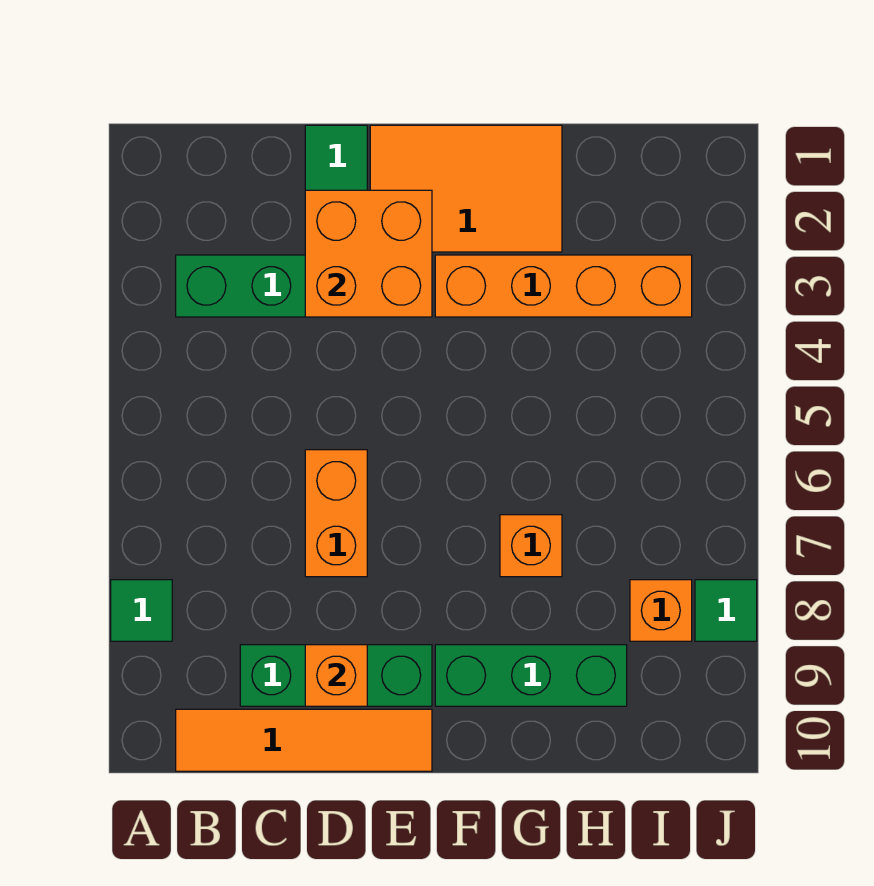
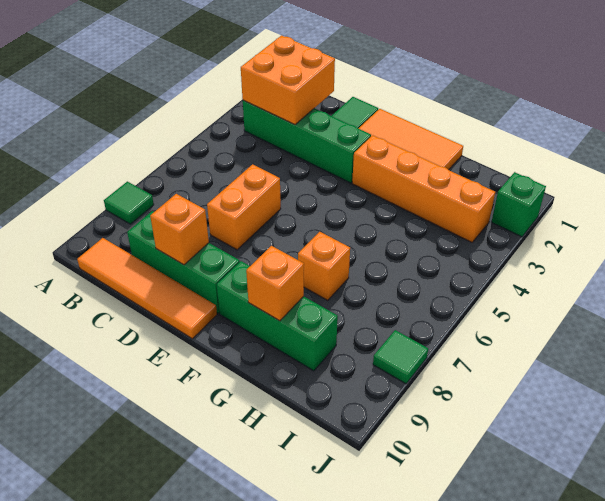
orange brick D2:E3 level 2 -> orange brick B2:C3 level 2
orange brick I8 level 1 -> orange brick G9 level 2
none -> green brick J2 level 1

